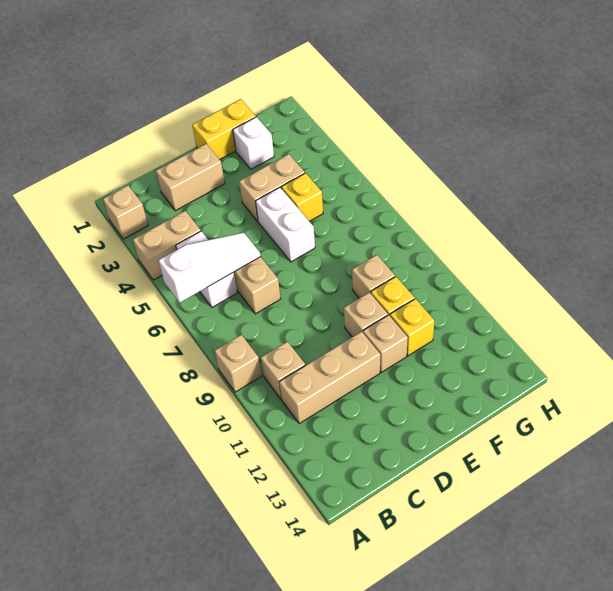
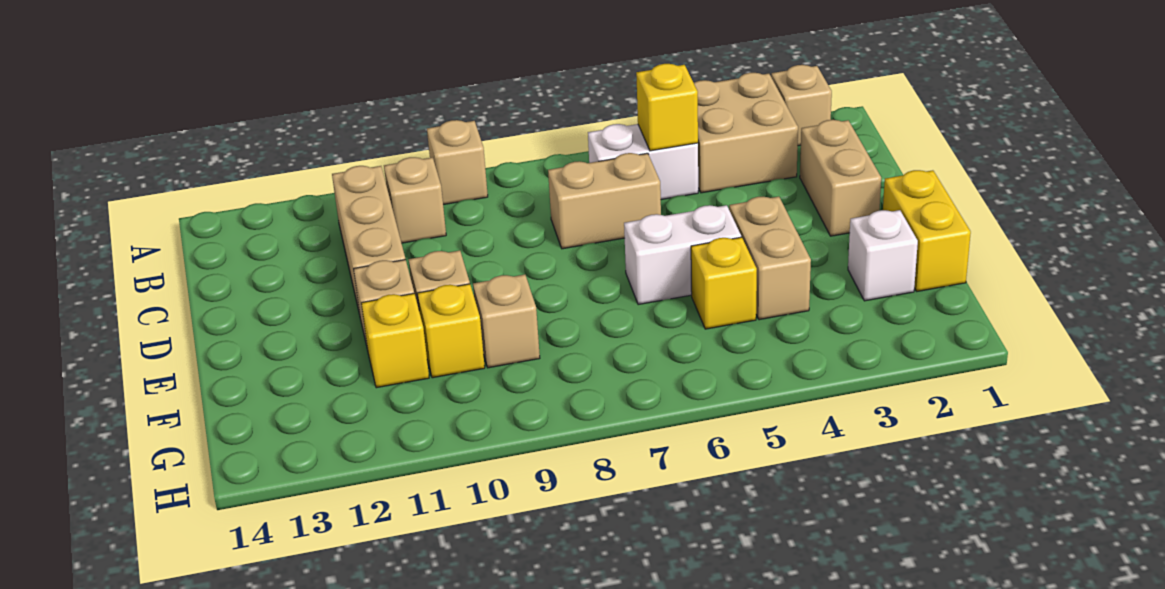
tan brick A4:B4 level 1 -> tan brick A3:B4 level 1
white slope A6:C6 level 2 top A -> none
none -> yellow brick B5 level 2

